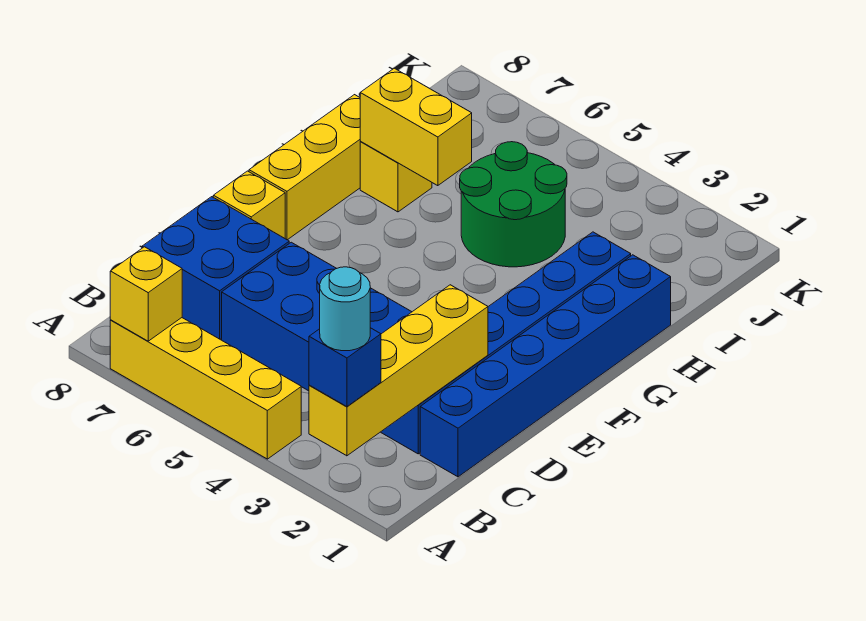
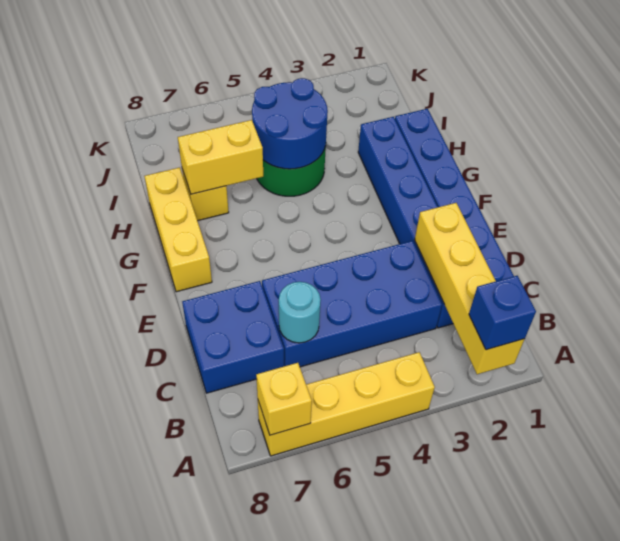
cyan round brick A2 level 4 -> cyan round brick C6 level 2
yellow brick E8 level 1 -> none
none -> blue round brick H4:I5 level 2

